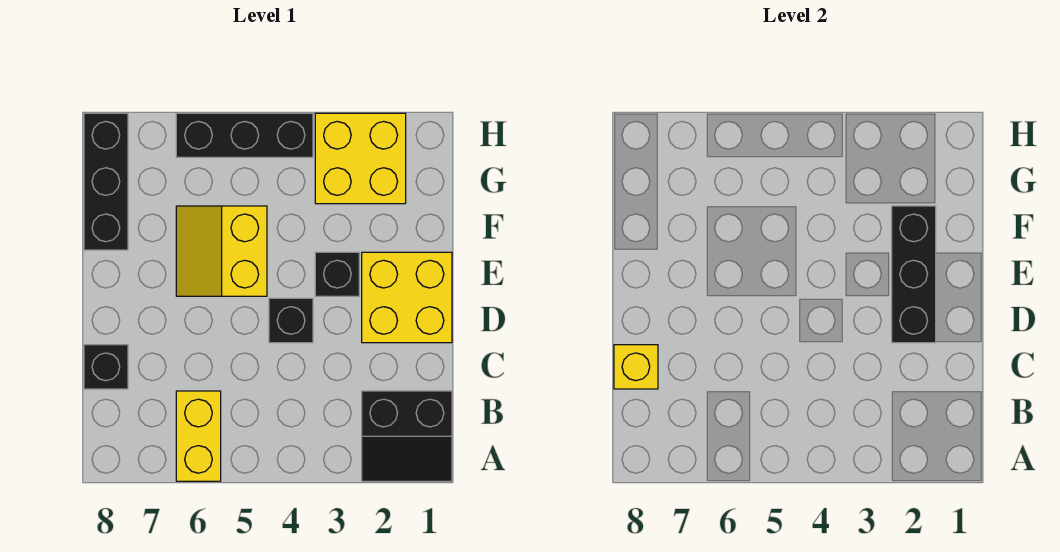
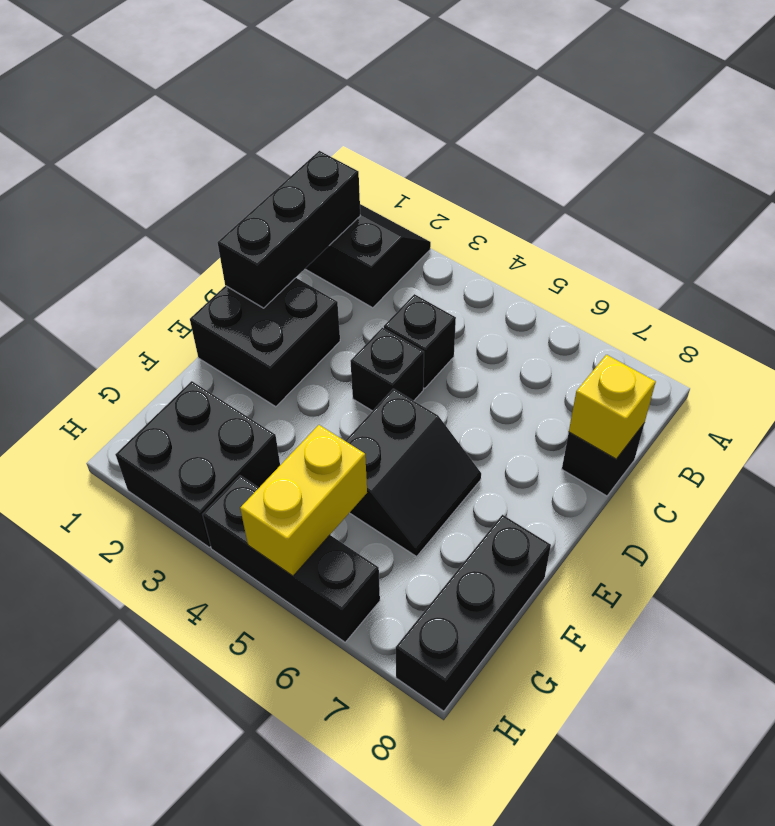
yellow brick A6:B6 level 1 -> yellow brick G5:H5 level 2
yellow brick D1:E2 level 1 -> black brick D1:E2 level 1
black brick D2:F2 level 2 -> black brick B1:D1 level 2
black brick E3 level 1 -> black brick C4 level 1
yellow slope E5:F6 level 1 top 5 -> black slope E5:F6 level 1 top 5
yellow brick G2:H3 level 1 -> black brick G2:H3 level 1

